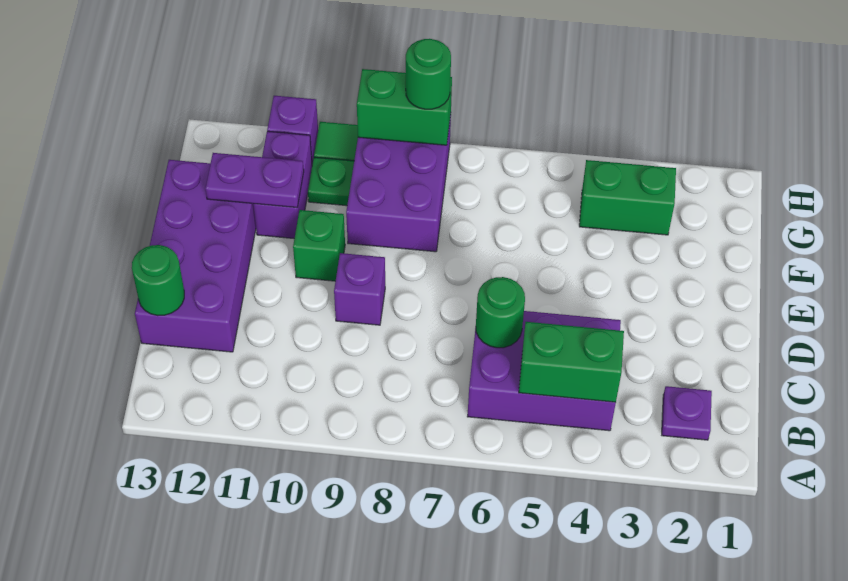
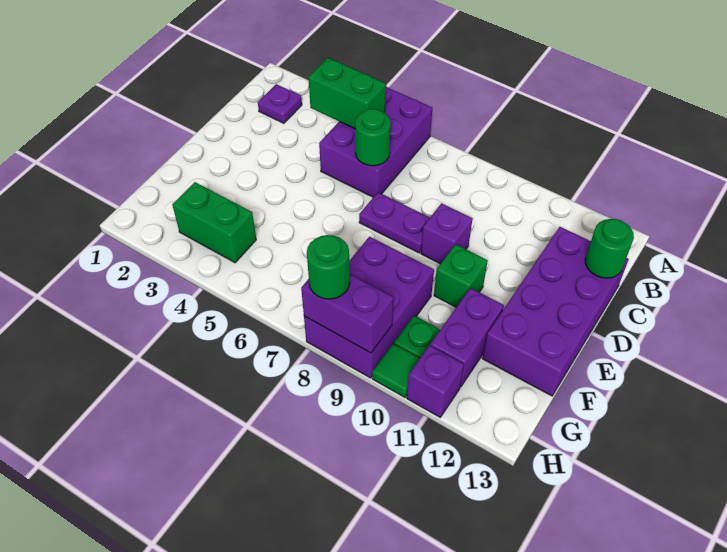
purple brick B4:C6 level 1 -> purple brick A5:C6 level 1
purple plate F11:F12 level 2 -> purple plate D7:D8 level 1
green brick H8:H9 level 2 -> purple brick H8:H9 level 2

